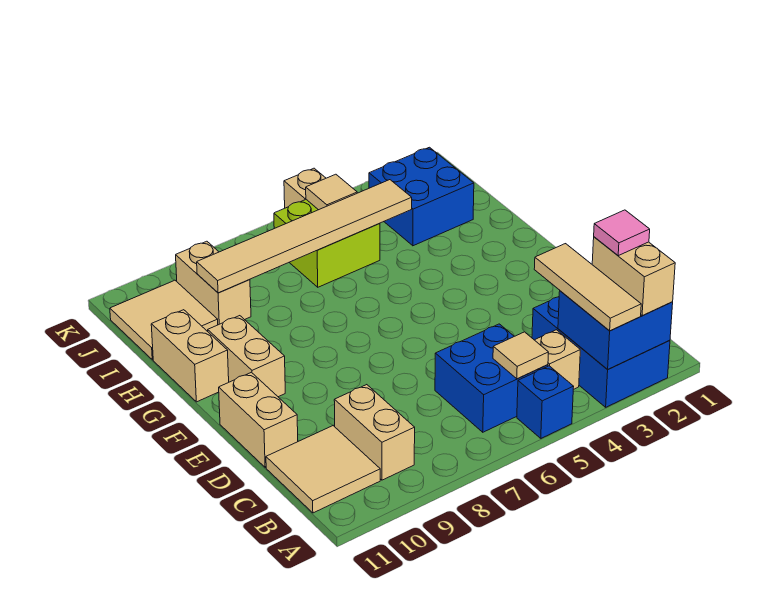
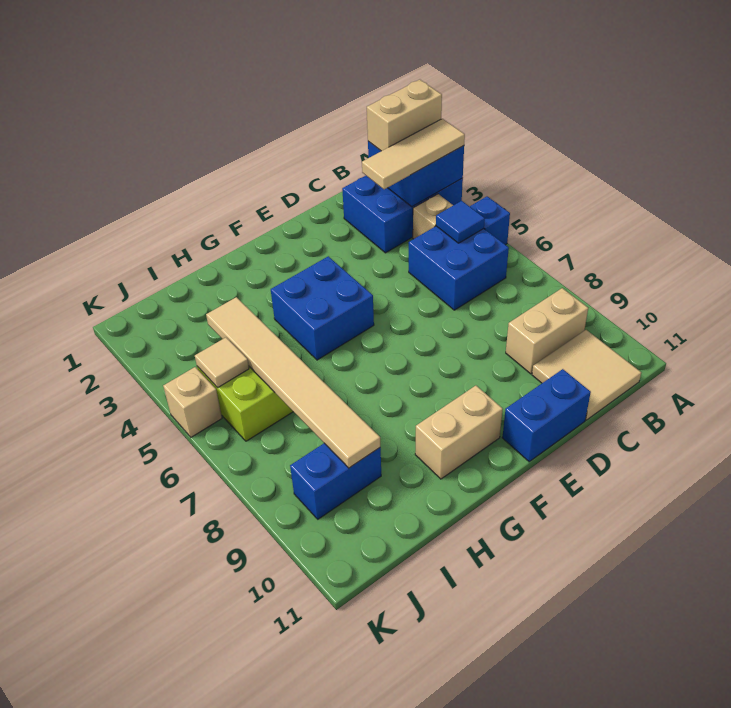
pink tile B2 level 4 -> none
tan tile B5 level 2 -> blue tile B5 level 2
tan brick D11:E11 level 1 -> blue brick D11:E11 level 1
tan brick G11:H11 level 1 -> none
blue brick I2:J3 level 1 -> blue brick F4:G5 level 1
tan brick I9:J9 level 1 -> blue brick I9:J9 level 1
tan tile I10:J11 level 1 -> none

